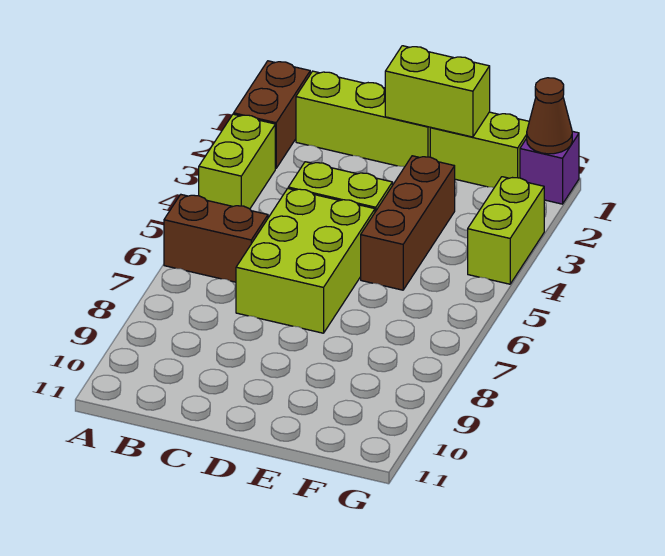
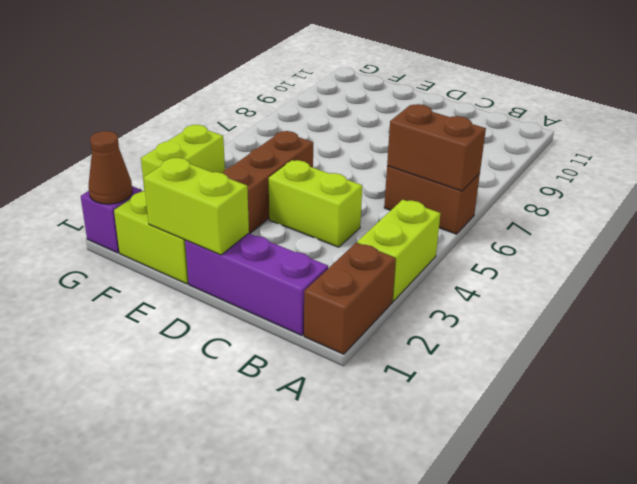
none -> brown brick A6:B6 level 2
lime brick B1:D1 level 1 -> purple brick B1:D1 level 1
lime brick C5:D7 level 1 -> none

